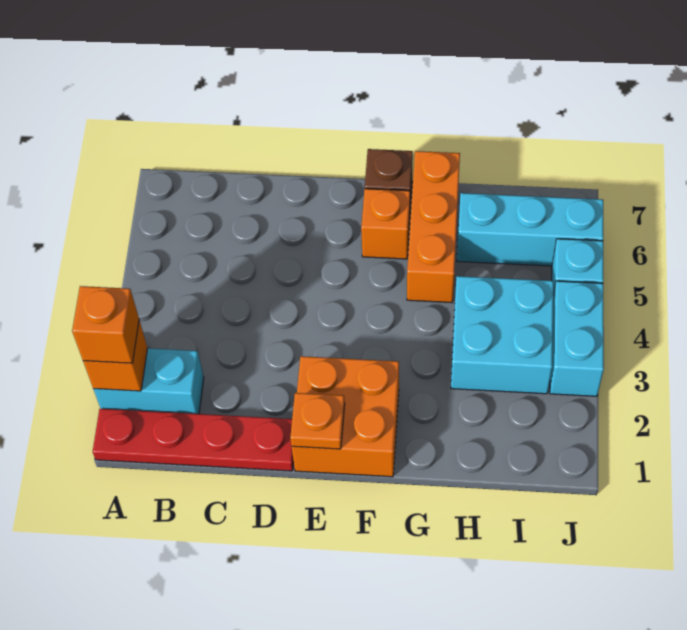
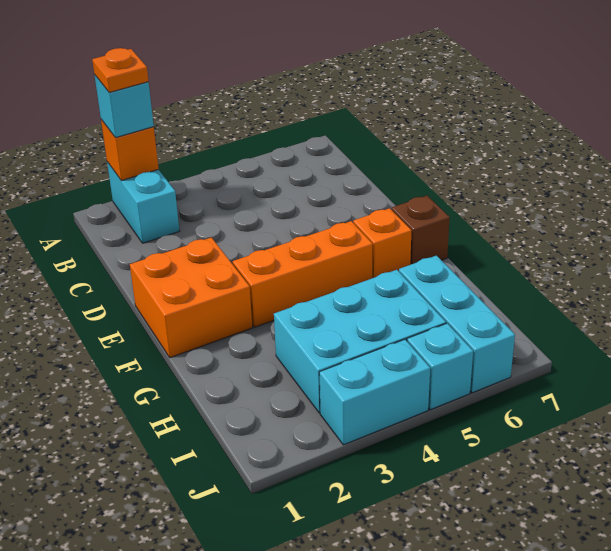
red plate A1:D1 level 1 -> none
orange brick A2 level 3 -> cyan brick A2 level 3
orange plate E1 level 2 -> orange plate A2 level 4
orange brick G5:G7 level 1 -> orange brick F3:F5 level 1
cyan brick H3:I4 level 1 -> cyan brick H3:I5 level 1

